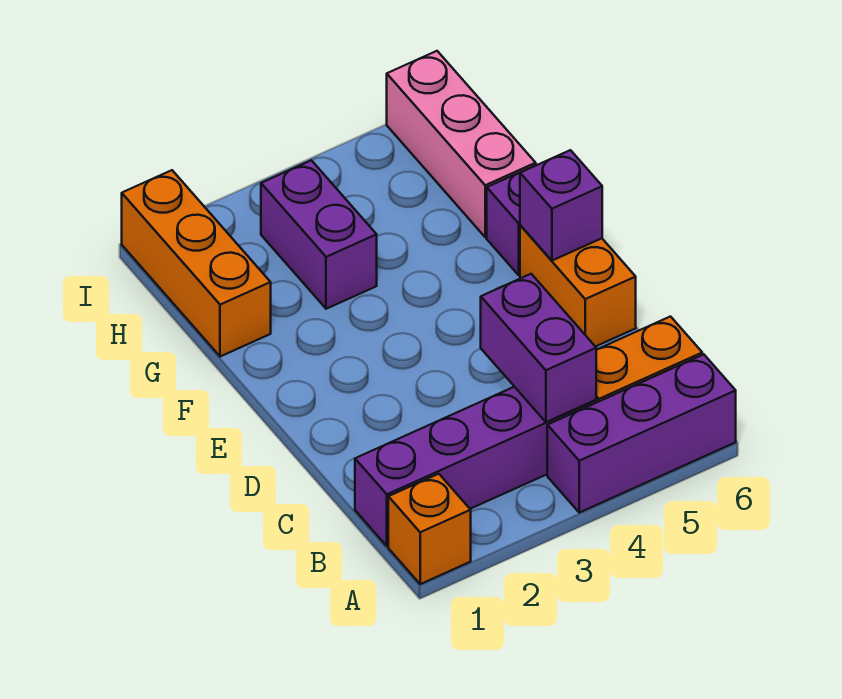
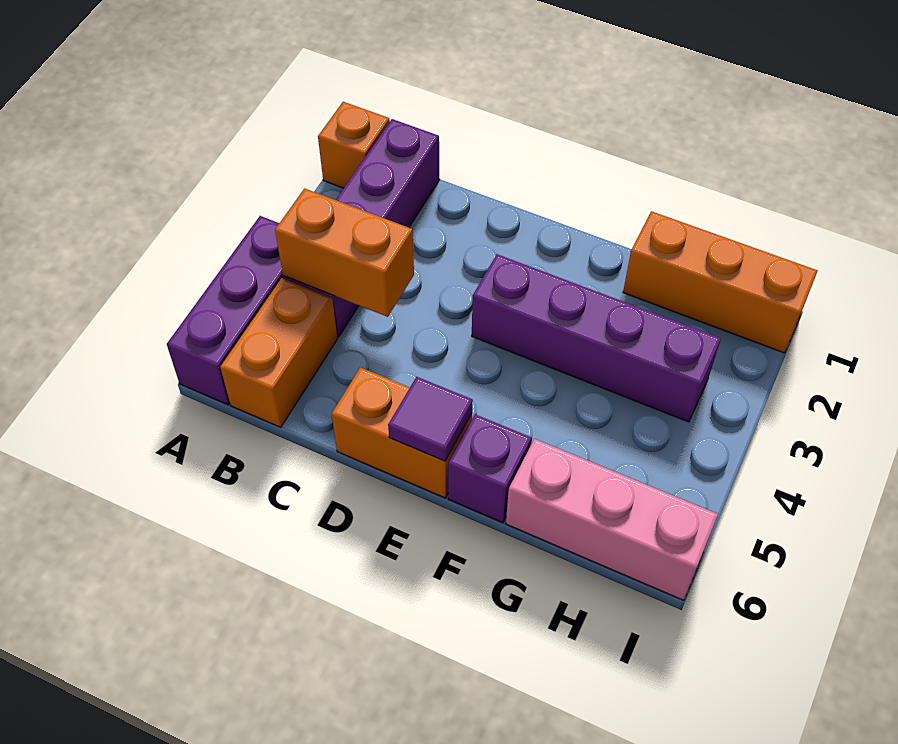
purple brick B4:C4 level 2 -> orange brick B4:C4 level 2
purple brick E6 level 2 -> purple tile E6 level 2
purple brick G3:H3 level 1 -> purple brick E3:H3 level 1

